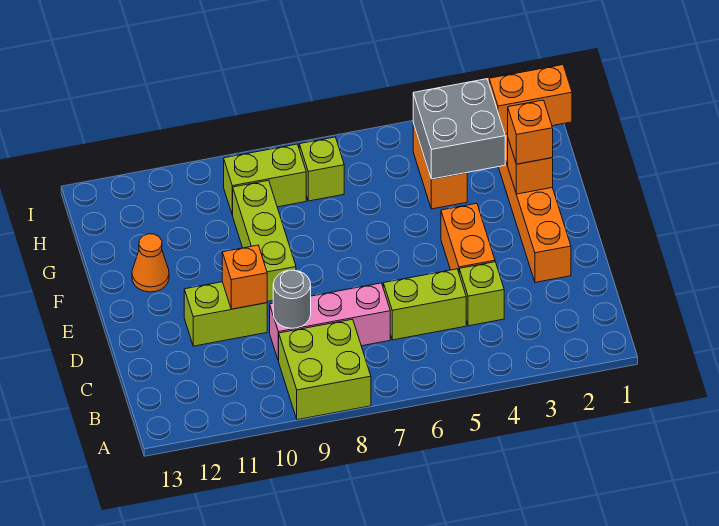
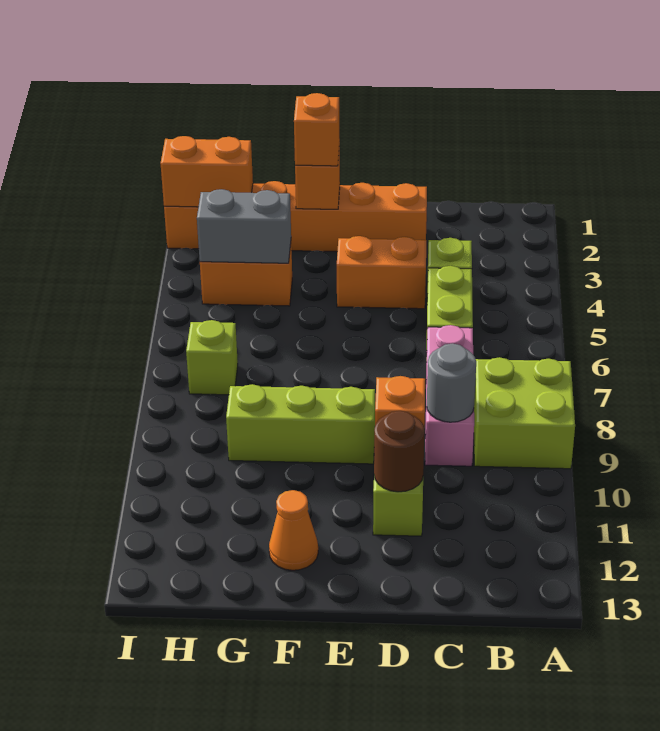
none -> brown round brick D11 level 2
grey brick G3:H4 level 2 -> grey brick G4:H4 level 2
orange brick H1:H2 level 2 -> orange brick H2:I2 level 2
lime brick H8:H9 level 1 -> none

